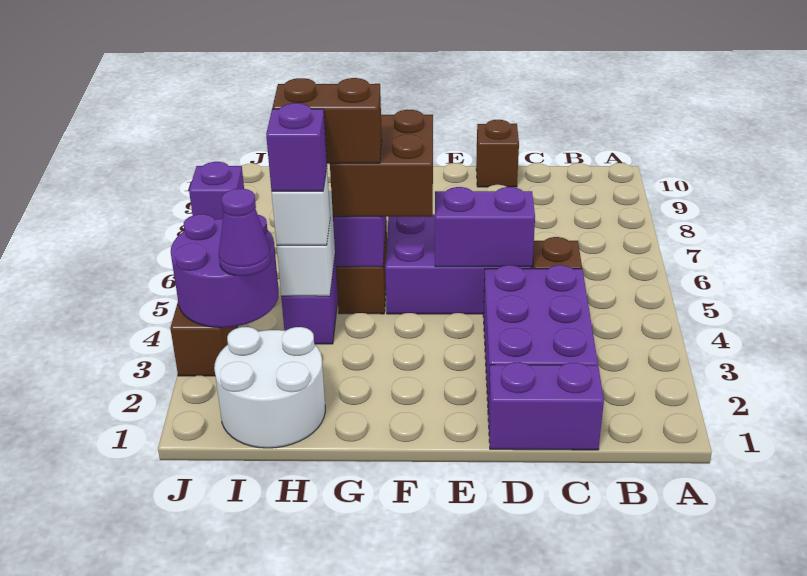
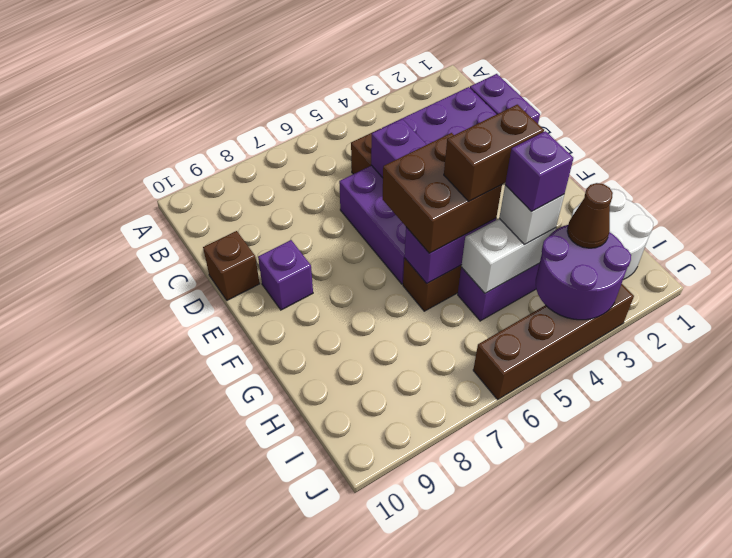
brown brick G5:H5 level 4 -> brown brick G4:G5 level 4
purple cone I3 level 3 -> brown cone I3 level 3
purple brick J6 level 2 -> purple brick E9 level 1

